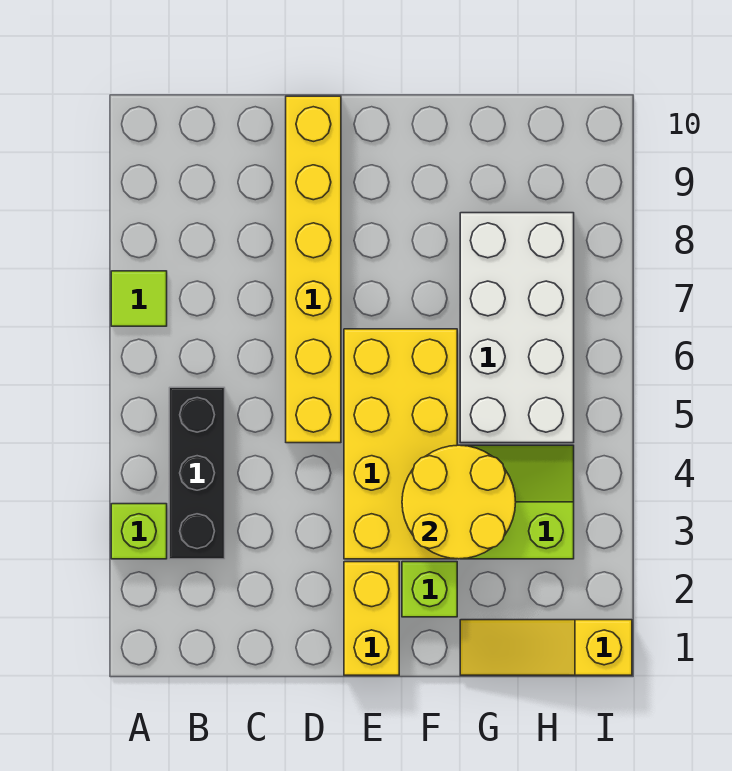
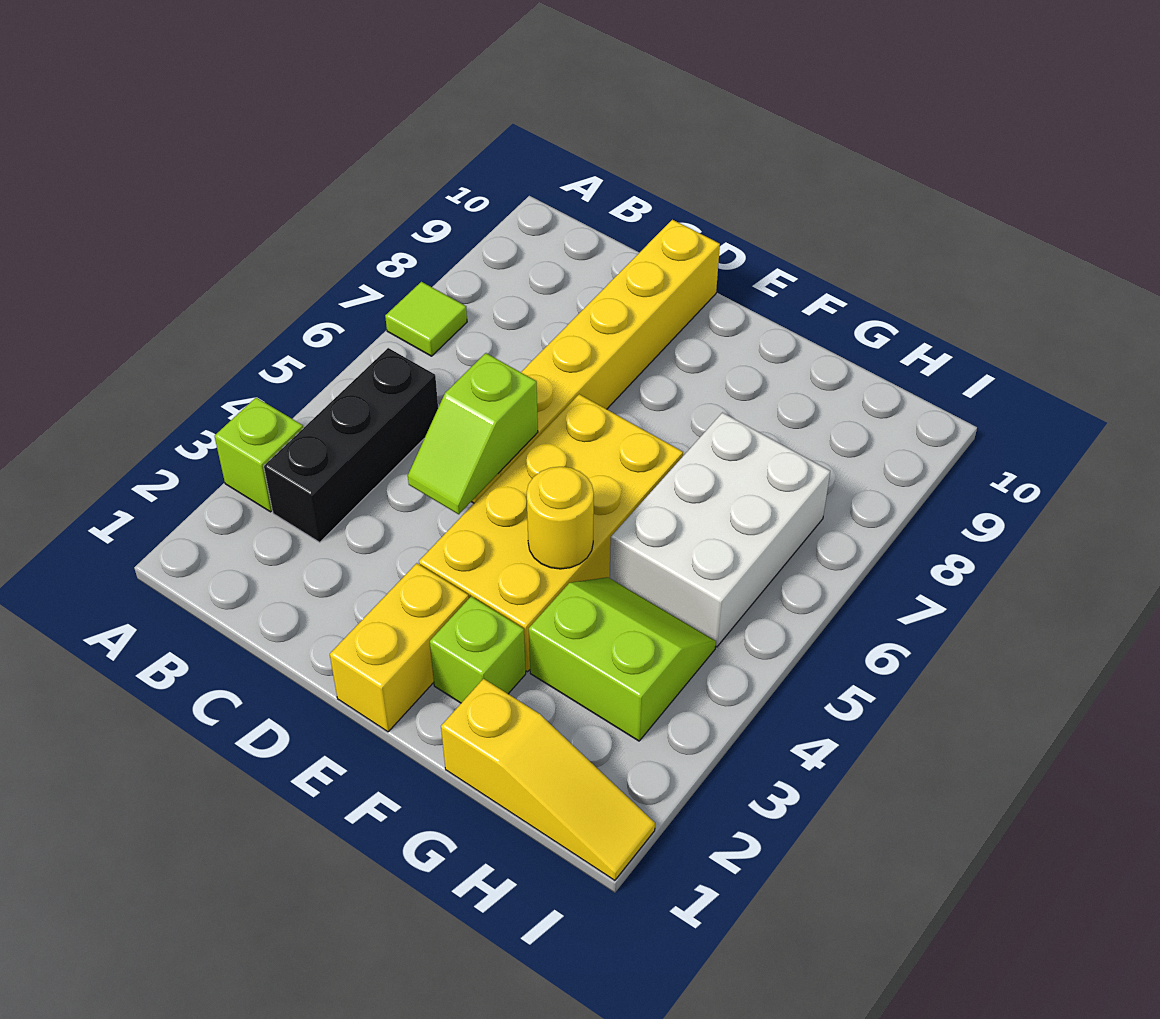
none -> lime slope D4:D5 level 2 top 5
yellow round brick F3:G4 level 2 -> yellow round brick F4 level 2
yellow slope G1:I1 level 1 top I -> yellow slope G1:I1 level 1 top G
white brick G5:H8 level 1 -> white brick G5:H7 level 1

